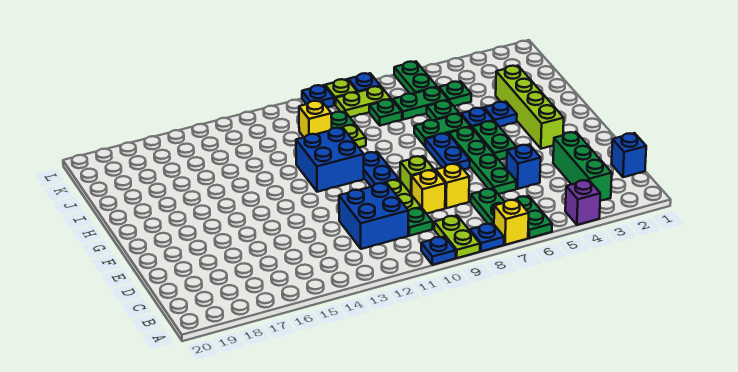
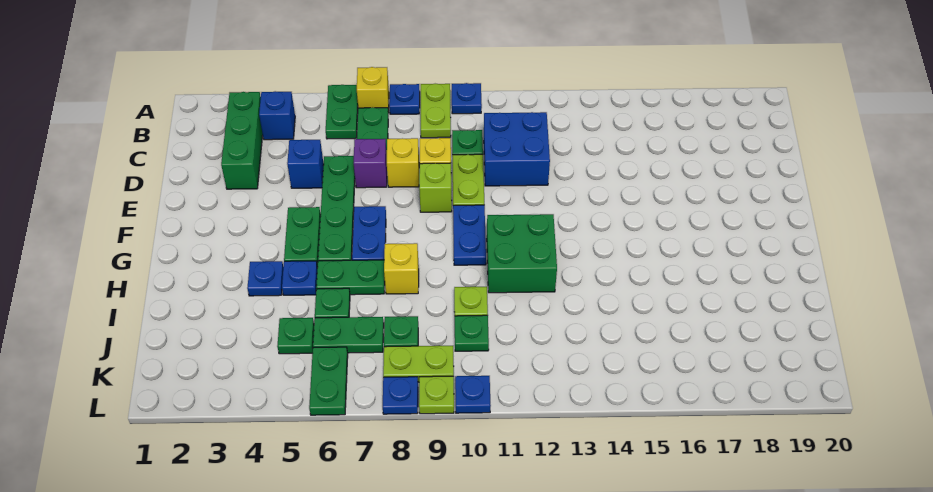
purple brick A4 level 1 -> purple brick D7 level 1
blue brick C1 level 1 -> blue brick B4 level 1
lime brick F3:I3 level 1 -> none
blue brick G11:H12 level 1 -> green brick G11:H12 level 1
yellow brick J11 level 1 -> yellow brick H8 level 1

